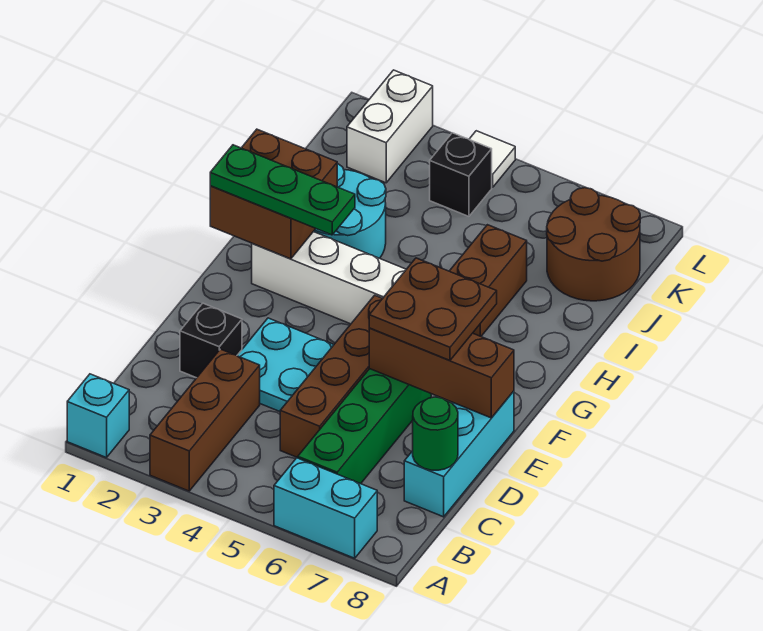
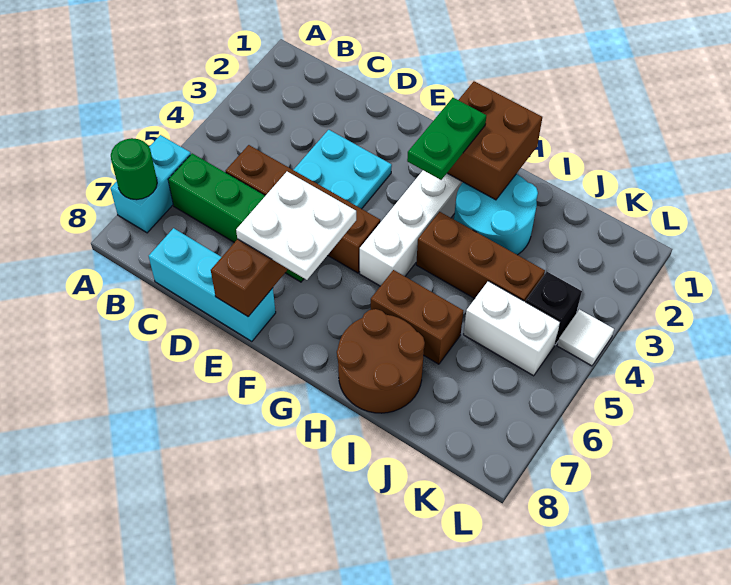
cyan brick A1 level 1 -> none
brown brick A3:C3 level 1 -> brown brick H4:J4 level 1
green round brick C8 level 2 -> green round brick A7 level 2
black brick D2 level 1 -> none
brown plate E6:F7 level 3 -> white plate E6:F7 level 3
green plate G1:G3 level 3 -> green plate G2:G3 level 3
brown round brick J7:K8 level 1 -> brown round brick H7:I8 level 1
white brick K2:L2 level 1 -> white brick J5:K5 level 1

